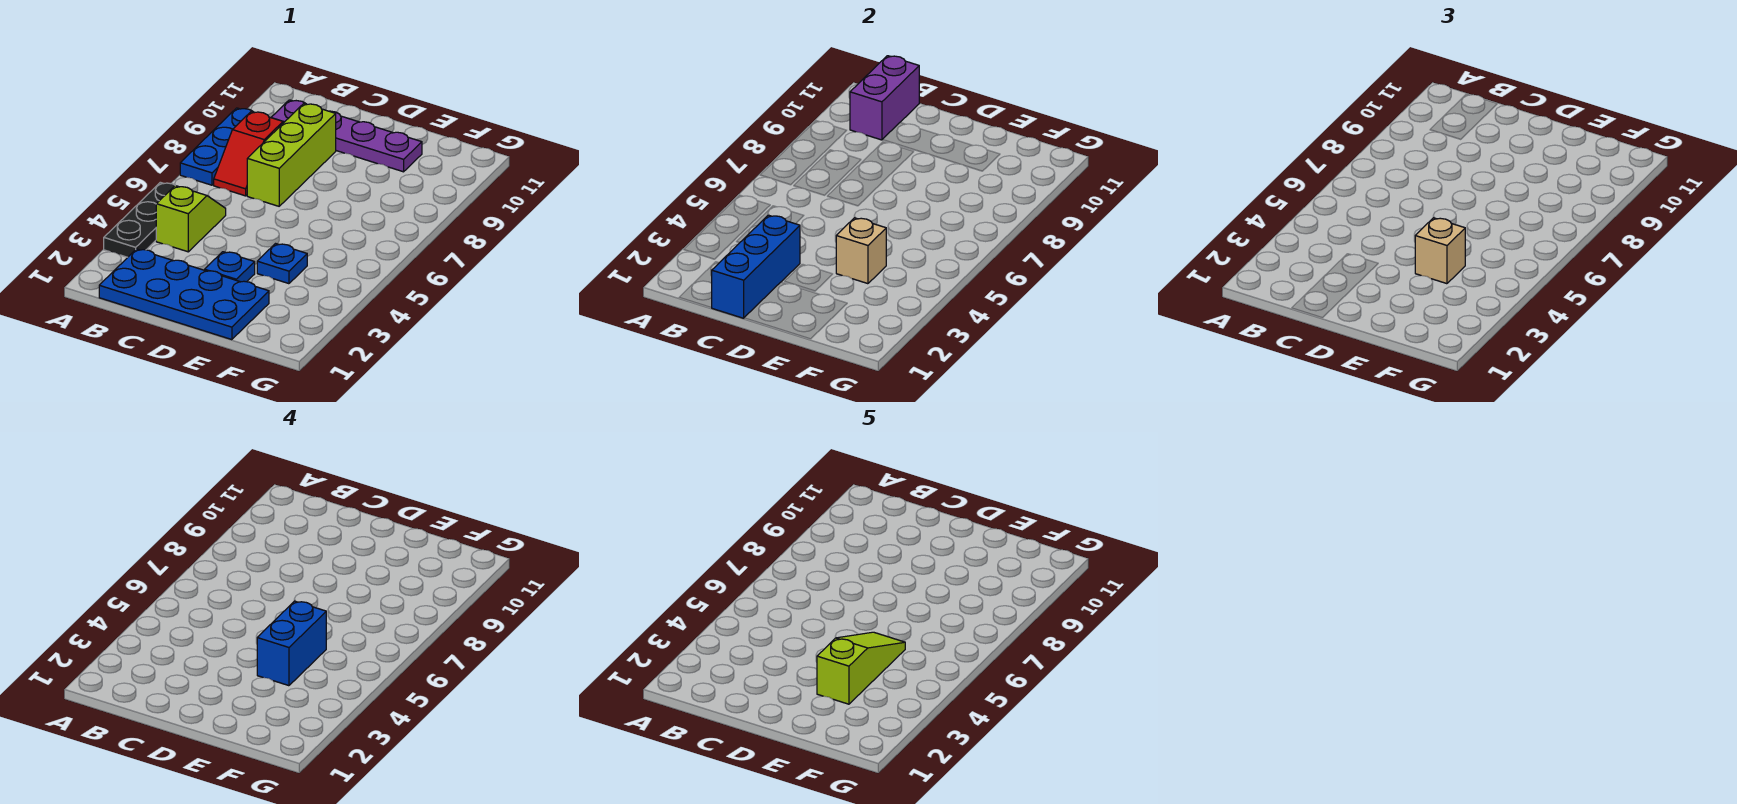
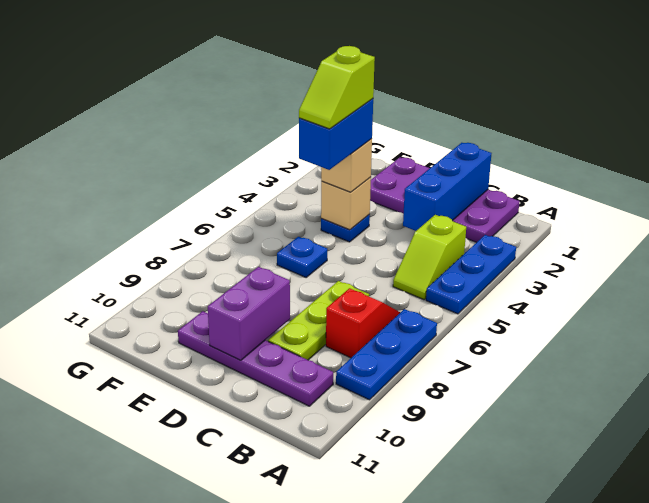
black plate A3:A5 level 1 -> blue plate A3:A5 level 1
blue plate B1:E2 level 1 -> purple plate B1:E2 level 1
purple brick B10:B11 level 2 -> purple brick D9:D10 level 2
lime brick C7:C9 level 1 -> lime plate C7:C9 level 1
blue plate D3 level 1 -> blue plate E6 level 1
lime slope E3:E5 level 5 top 3 -> lime slope E4:E5 level 5 top 4

